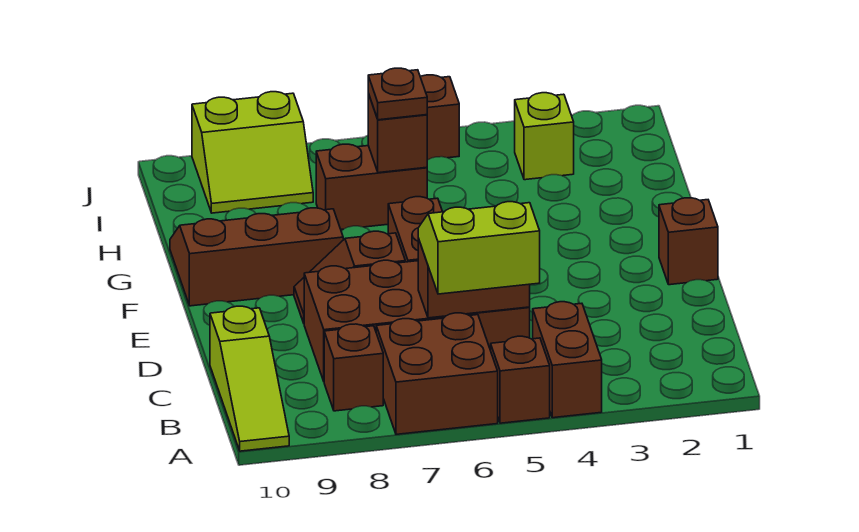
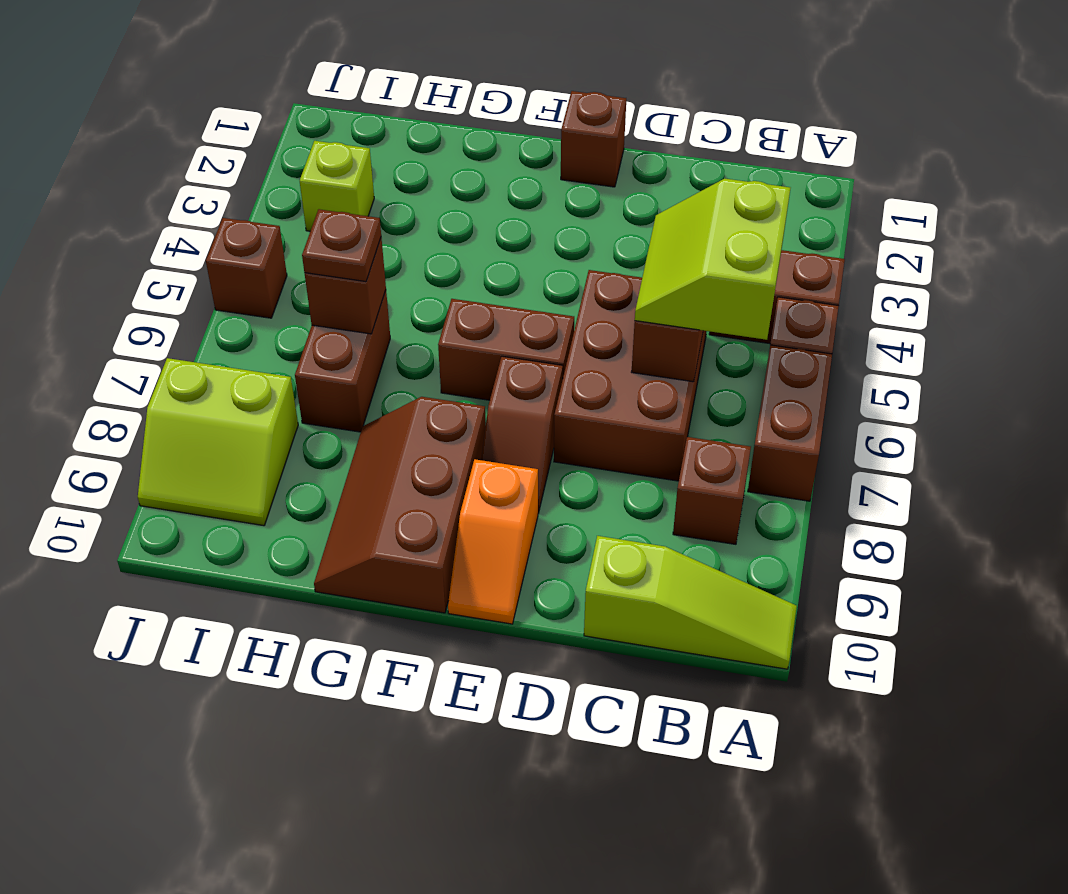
brown brick A6:B7 level 1 -> brown brick A6:A7 level 1
brown brick C5:D8 level 1 -> brown brick C5:D7 level 1
none -> orange slope E9:E10 level 1 top 9
lime slope I8:J9 level 1 top J -> lime slope I8:J9 level 1 top 8

